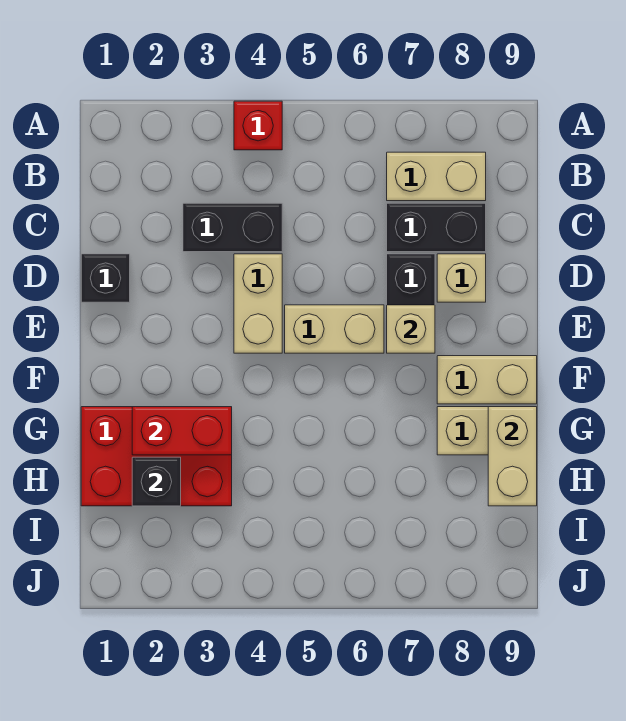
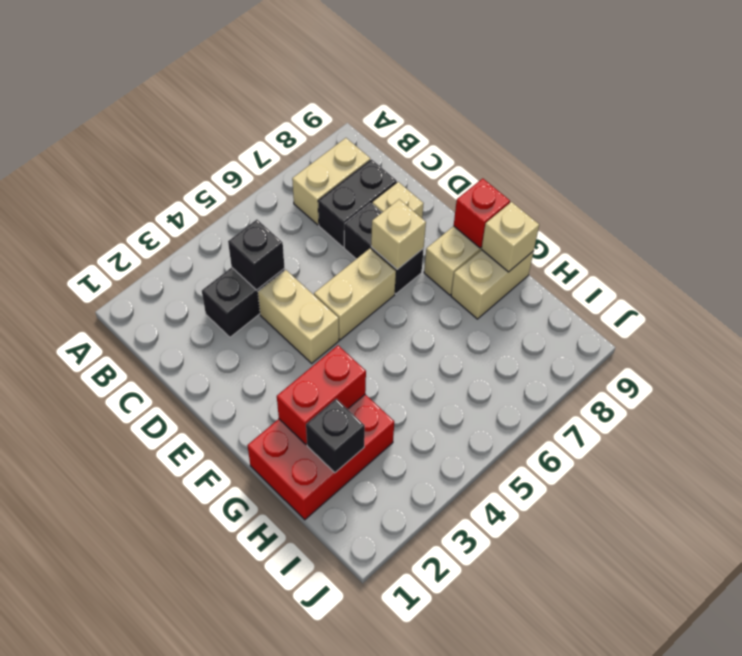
red brick A4 level 1 -> red brick F9 level 2
black brick D1 level 1 -> black brick C4 level 2
tan brick G9:H9 level 2 -> tan brick G9 level 2

